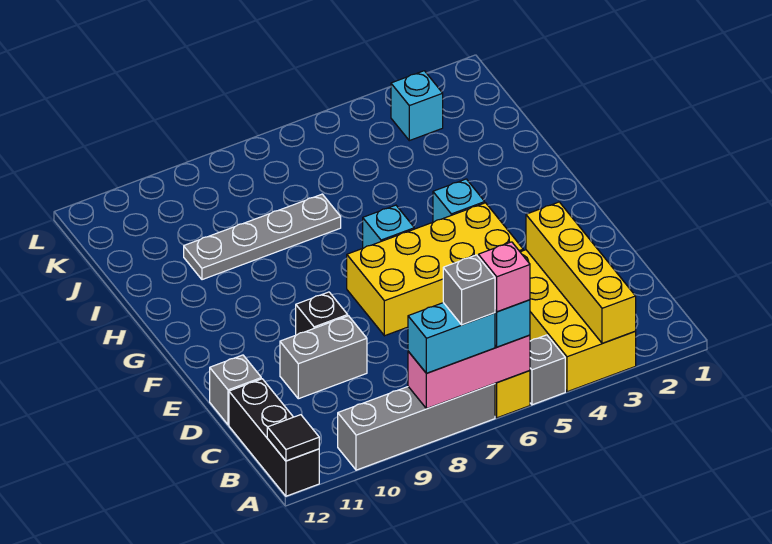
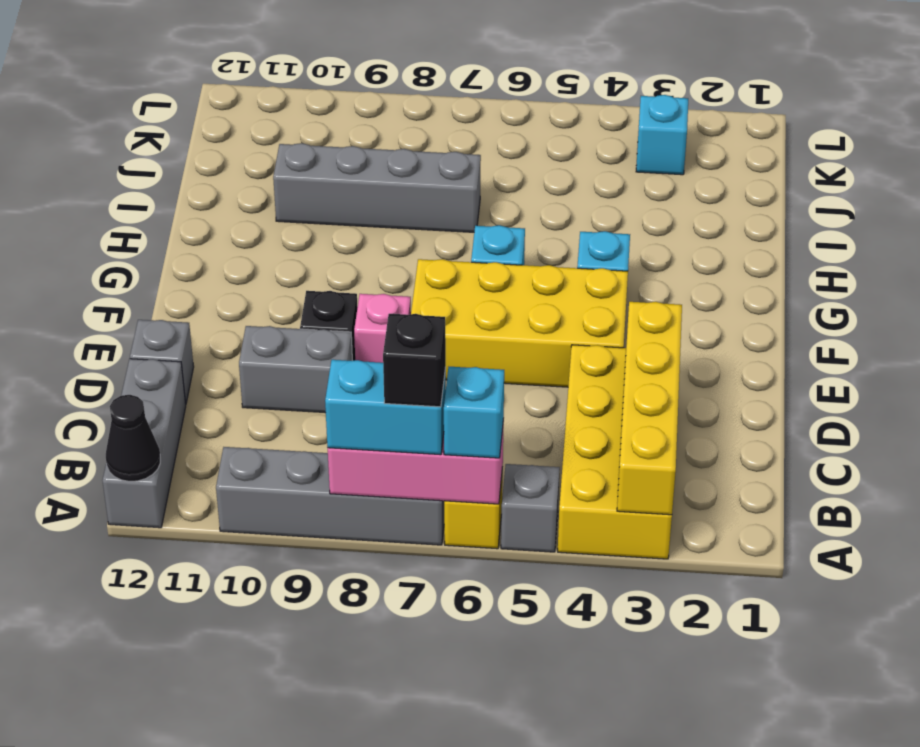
pink brick A6 level 4 -> pink brick E8 level 1
grey brick A7 level 4 -> black brick A7 level 4
black brick A12:C12 level 1 -> grey brick A12:C12 level 1
black tile A12 level 2 -> black cone A12 level 2
grey plate I7:I10 level 1 -> grey brick I7:I10 level 1

